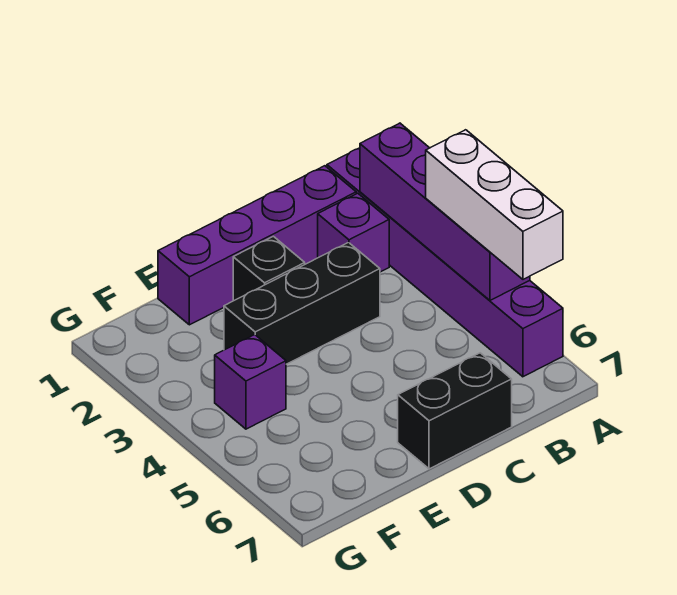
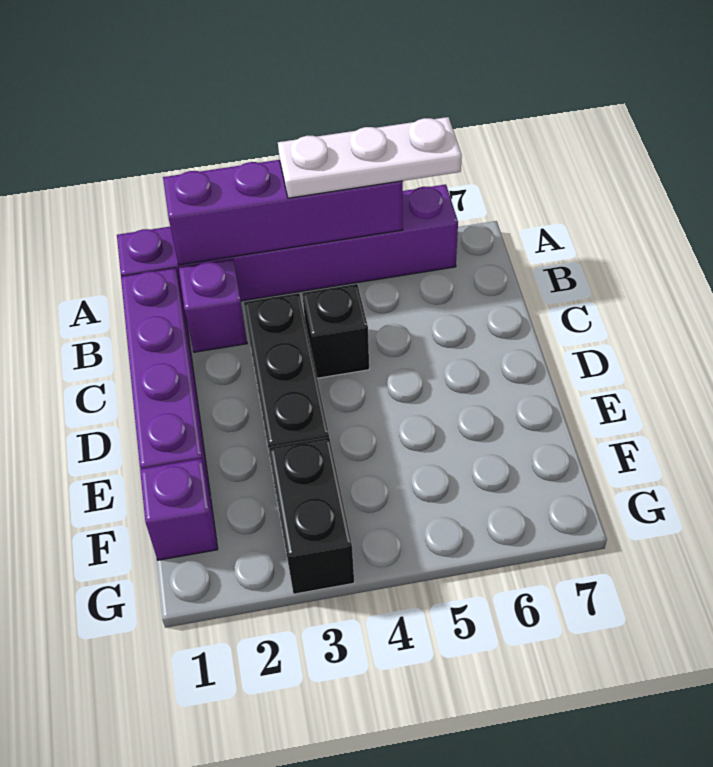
white brick A4:A6 level 3 -> white plate A4:A6 level 3
black brick C7:D7 level 1 -> black brick F3:G3 level 1
black brick D2 level 1 -> black brick C4 level 1
purple brick F4 level 1 -> purple brick F1 level 1

